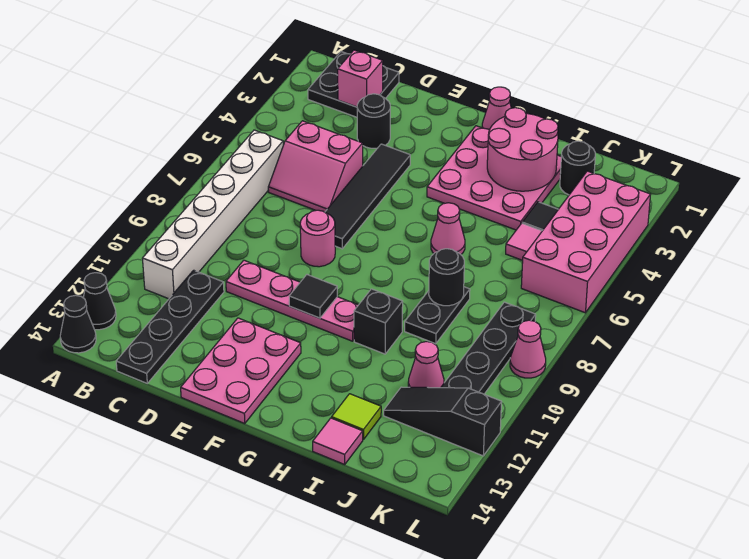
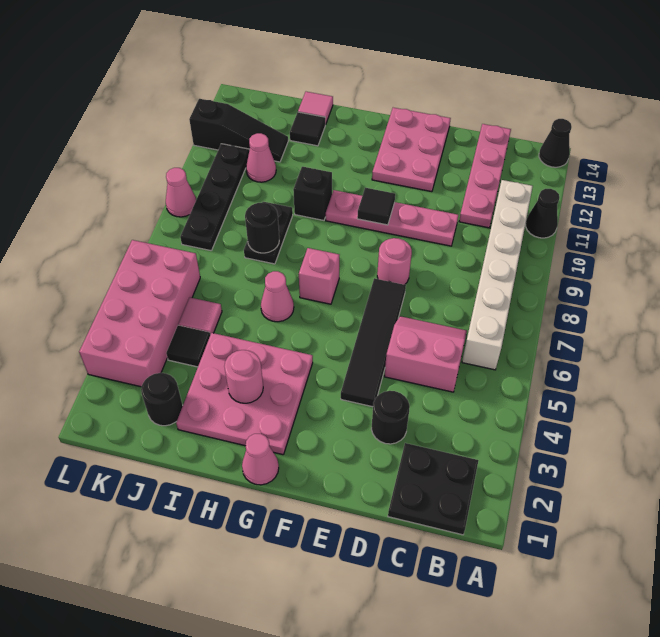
black cone A13 level 1 -> black cone A11 level 1
pink brick C2 level 2 -> pink brick G7 level 1
black plate C11:C14 level 1 -> pink plate C11:C14 level 1
pink round brick H2:I3 level 2 -> pink round brick H3 level 2
lime tile I13 level 1 -> black tile I13 level 1

